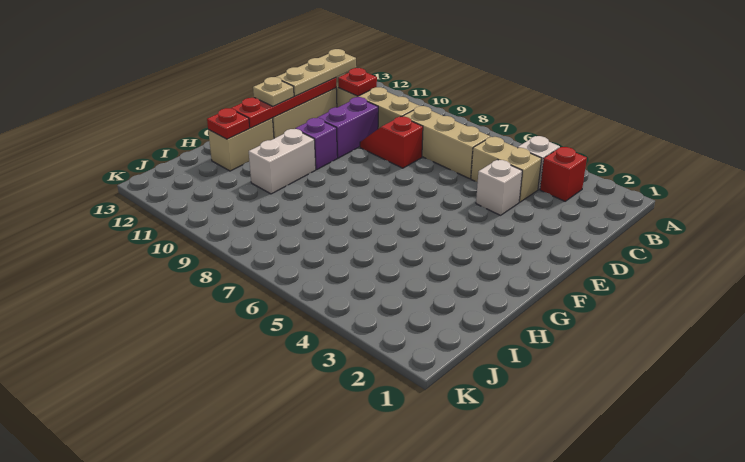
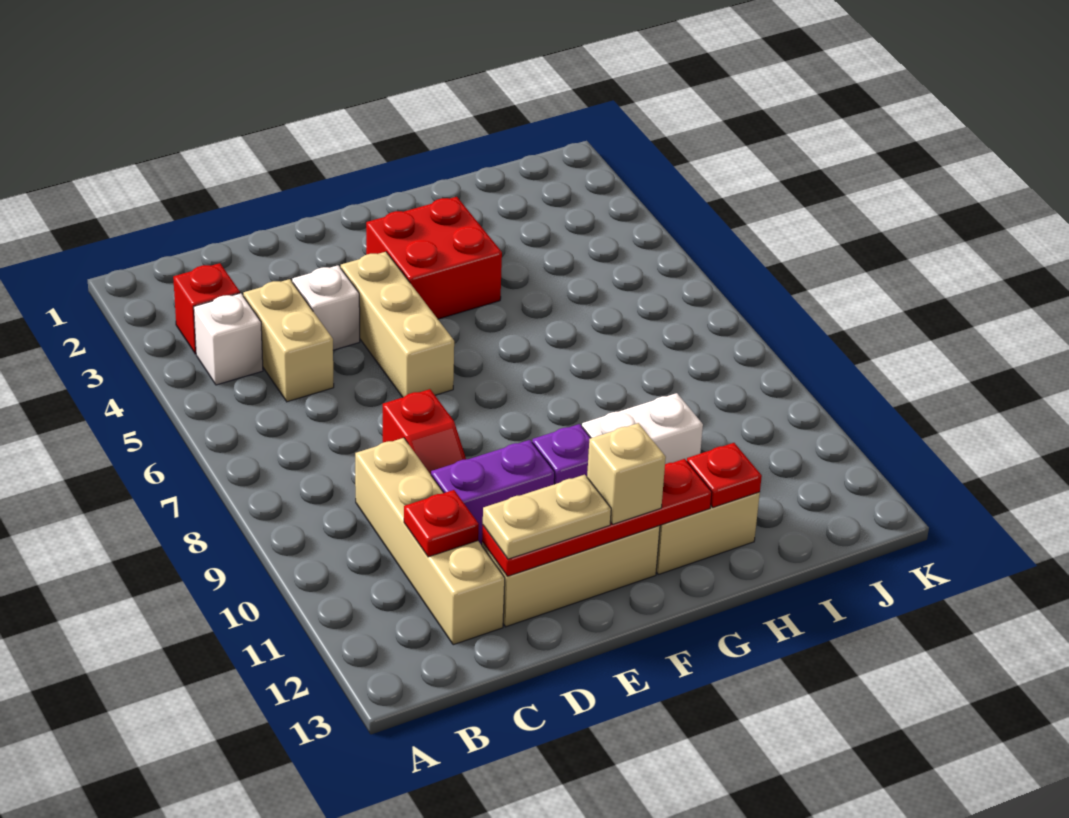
tan brick C6:C8 level 1 -> tan brick E4:E6 level 1
tan plate C12:E12 level 3 -> tan plate D12:E12 level 3
none -> red brick F3:G4 level 1
tan plate F12 level 3 -> tan brick F12 level 3

